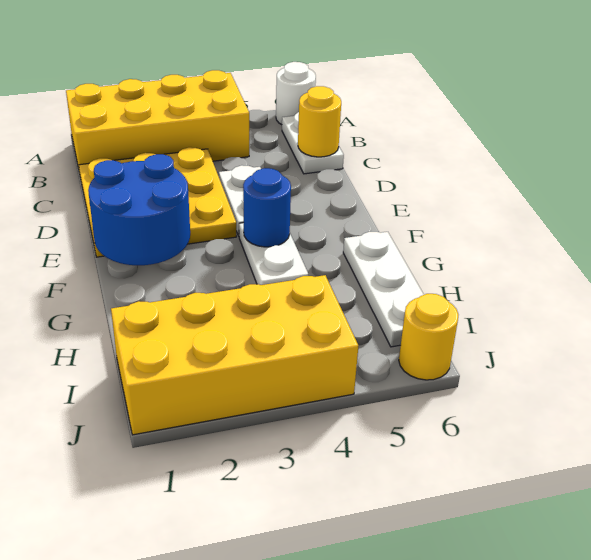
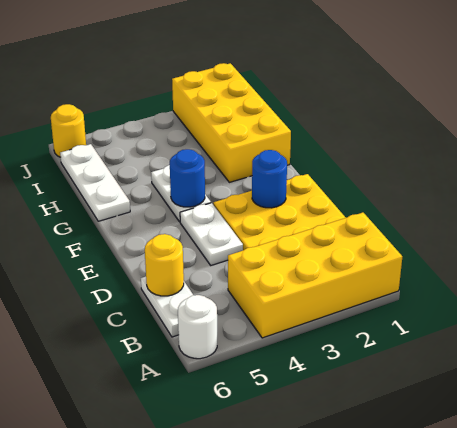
blue round brick E1:F2 level 2 -> blue round brick E2 level 2
yellow brick I1:J4 level 1 -> yellow brick G1:J2 level 1

